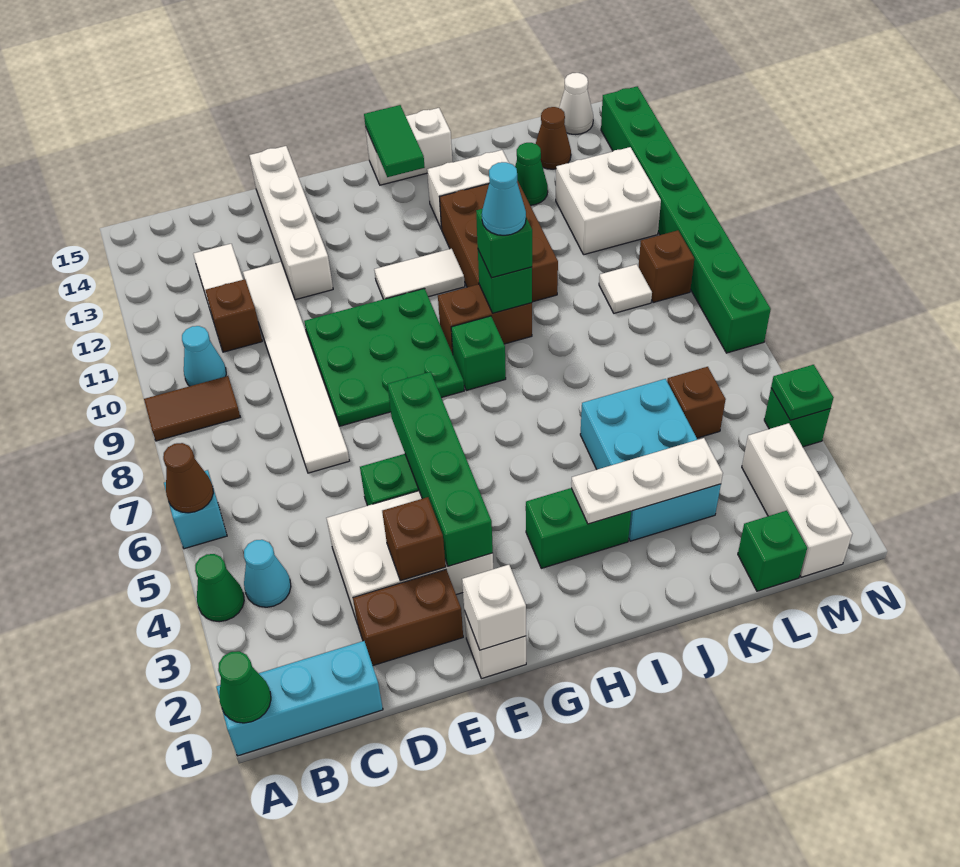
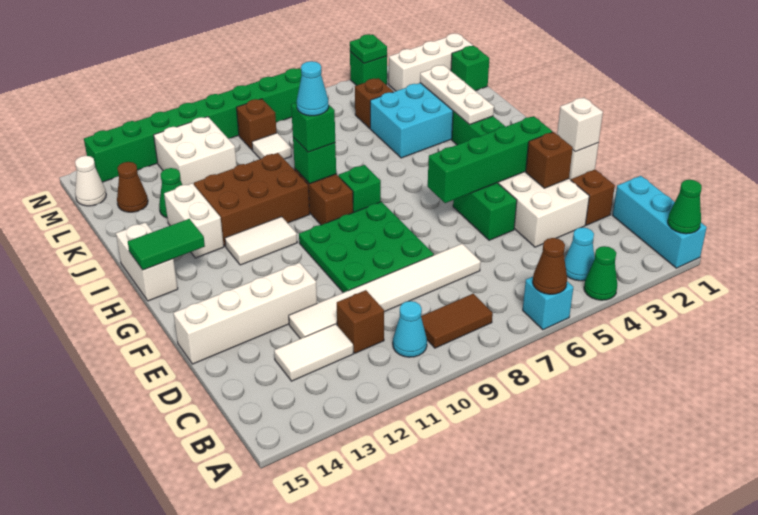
brown tile A9:B9 level 1 -> brown tile B8:B9 level 1
brown brick D2:E2 level 1 -> brown brick D2 level 1
white tile G11:H11 level 1 -> white tile H11:H12 level 1

